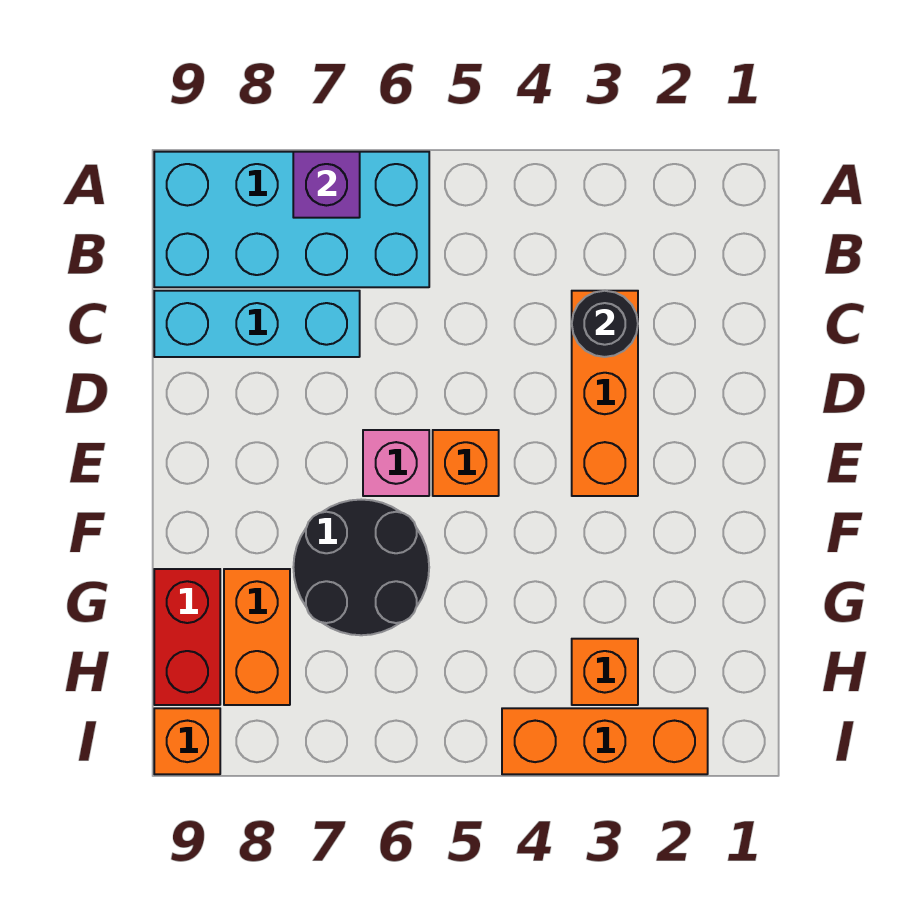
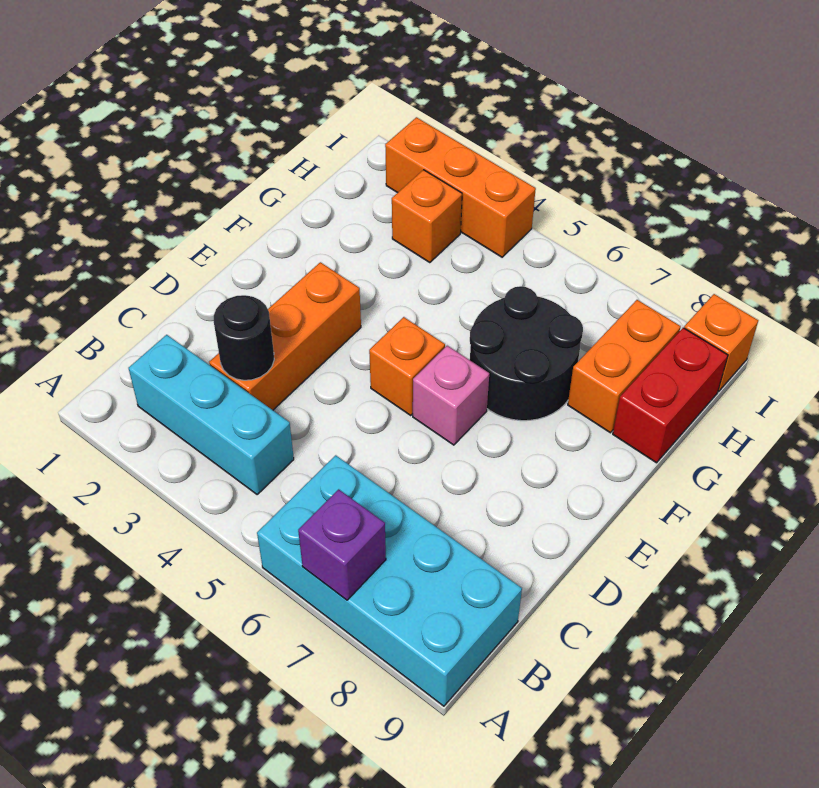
cyan brick C7:C9 level 1 -> cyan brick B2:B4 level 1

